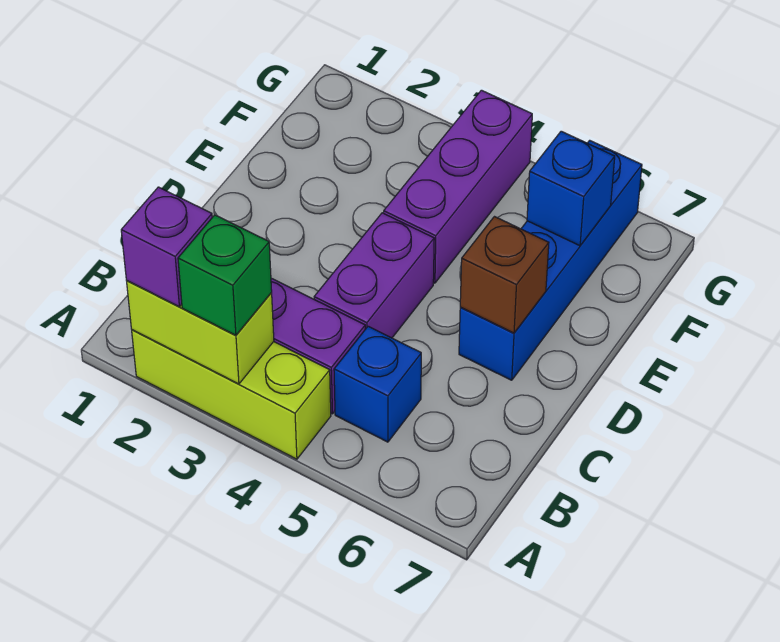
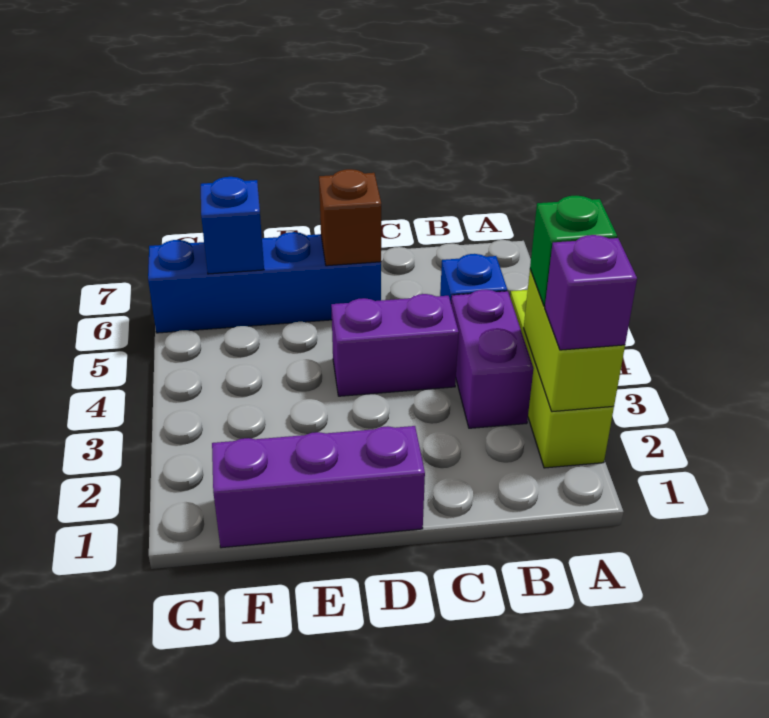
purple brick E4:G4 level 1 -> purple brick D1:F1 level 1

